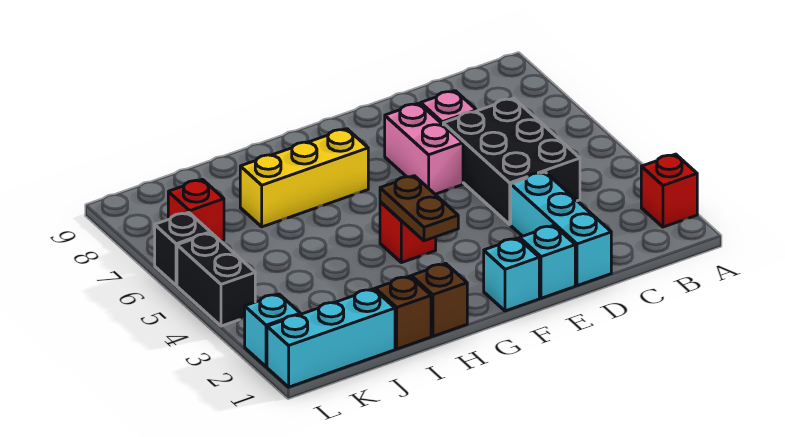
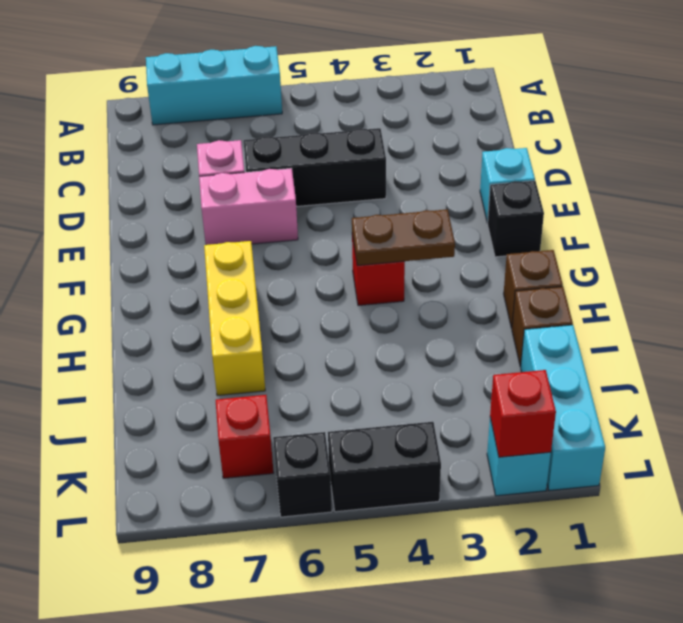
red brick A2 level 1 -> red brick L2 level 2
black brick C4:D6 level 1 -> black brick D4:D6 level 1
cyan brick D1:D3 level 1 -> cyan brick A6:A8 level 1
cyan brick F1 level 1 -> black brick F1 level 1

